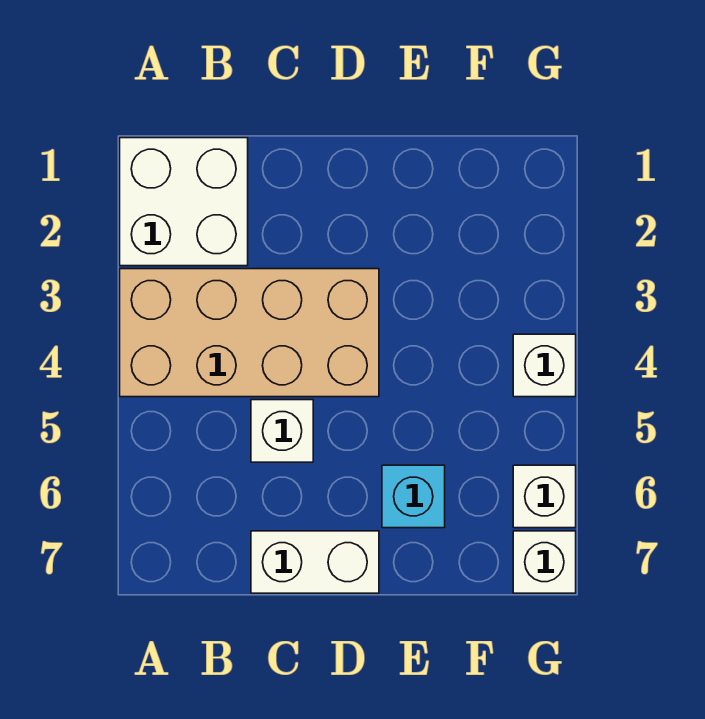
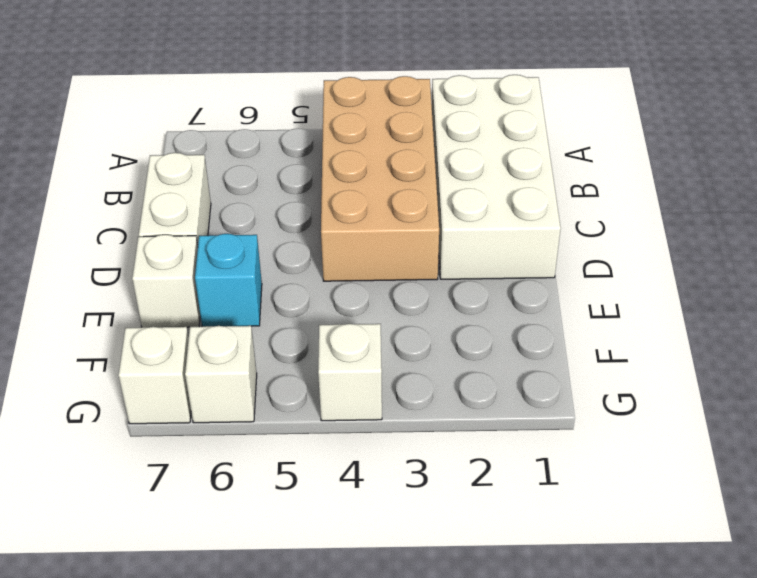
white brick A1:B2 level 1 -> white brick A1:D2 level 1
white brick C5 level 1 -> white brick E7 level 1

